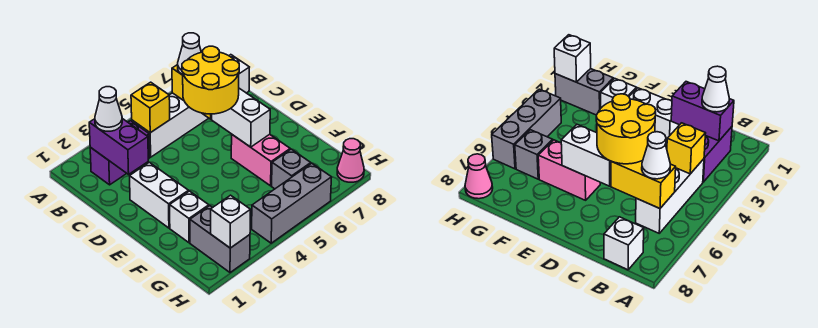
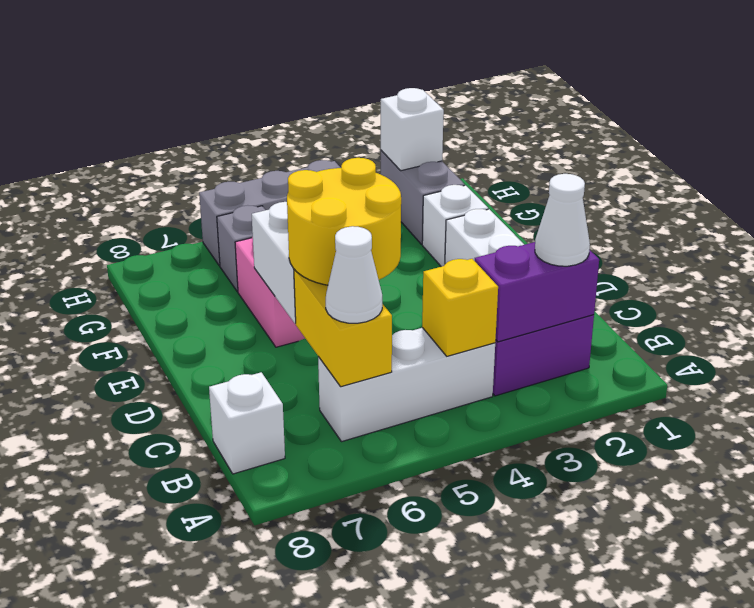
purple brick B2:C2 level 2 -> purple brick B2:B3 level 2
pink cone H8 level 1 -> none

